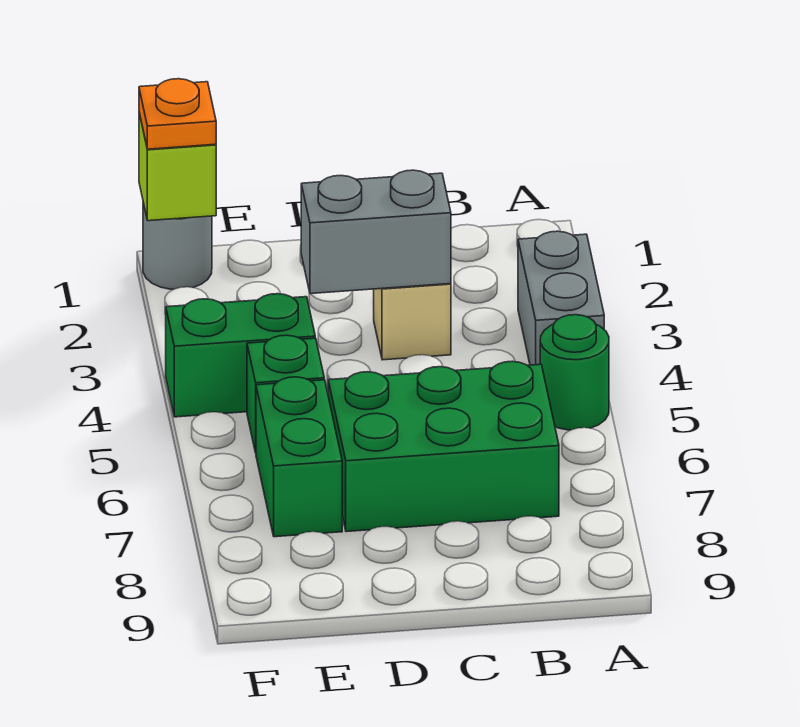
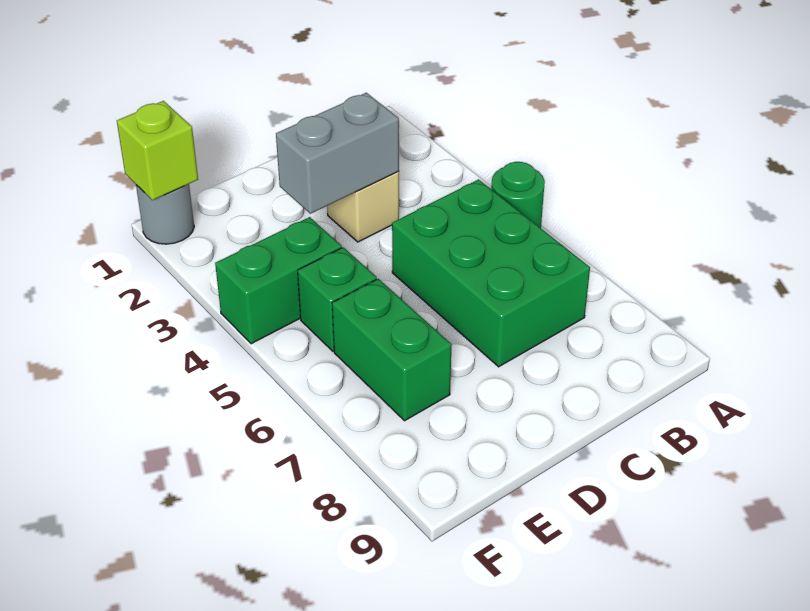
grey brick A3:A4 level 1 -> none
green brick B6:D7 level 1 -> green brick B5:C7 level 1
orange plate F1 level 3 -> none

